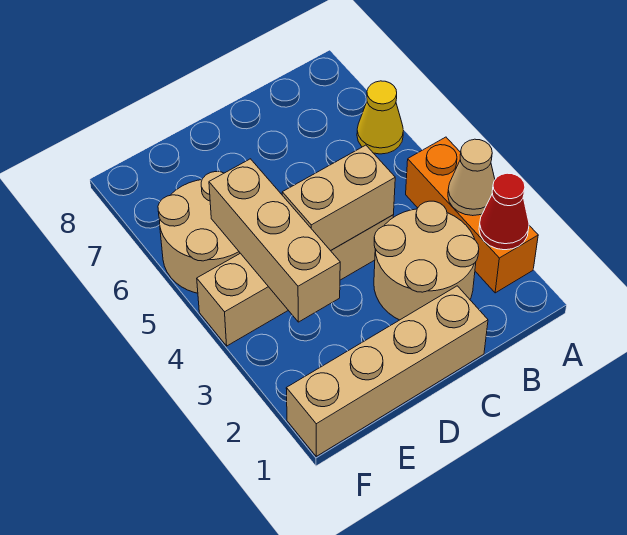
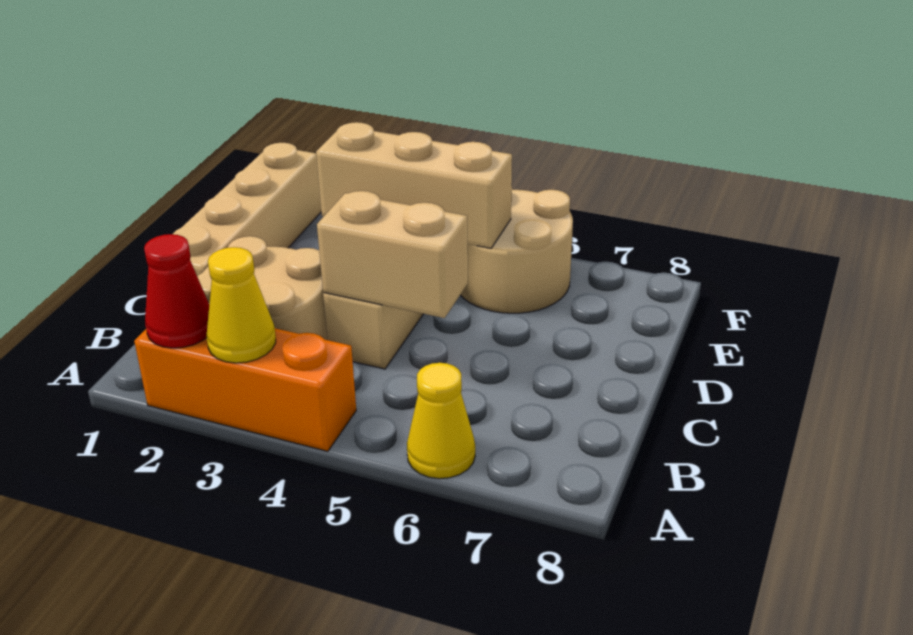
tan cone A3 level 2 -> yellow cone A3 level 2
tan brick C4:D4 level 2 -> tan brick C4:C5 level 2

